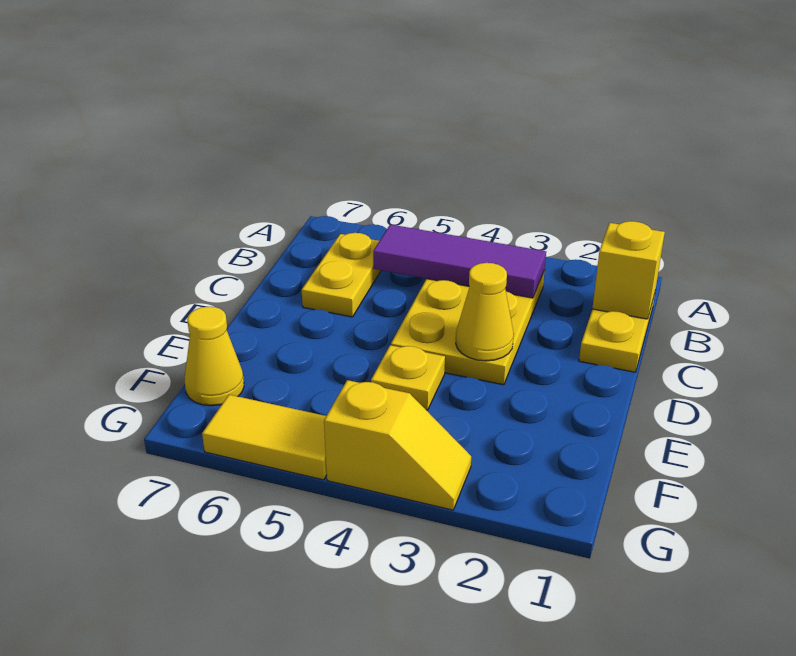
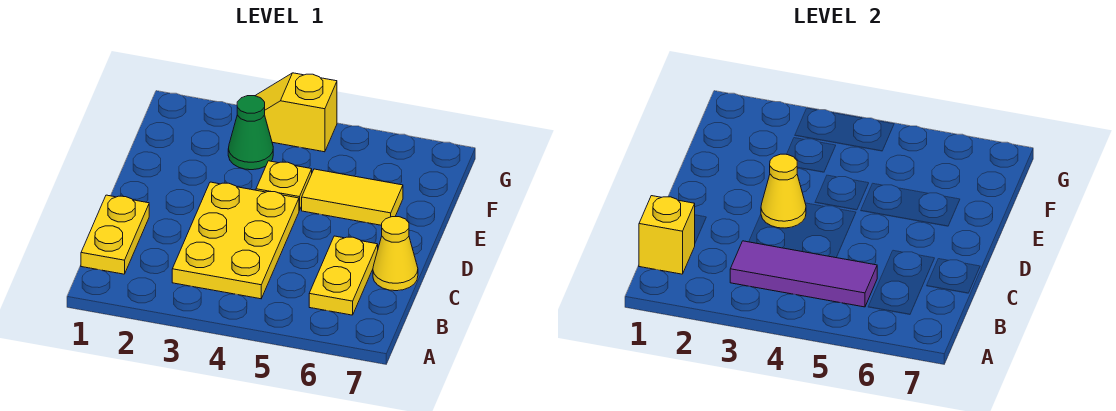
none -> green cone F3 level 1
yellow cone F7 level 1 -> yellow cone C7 level 1
yellow tile G5:G6 level 1 -> yellow tile E5:E6 level 1

